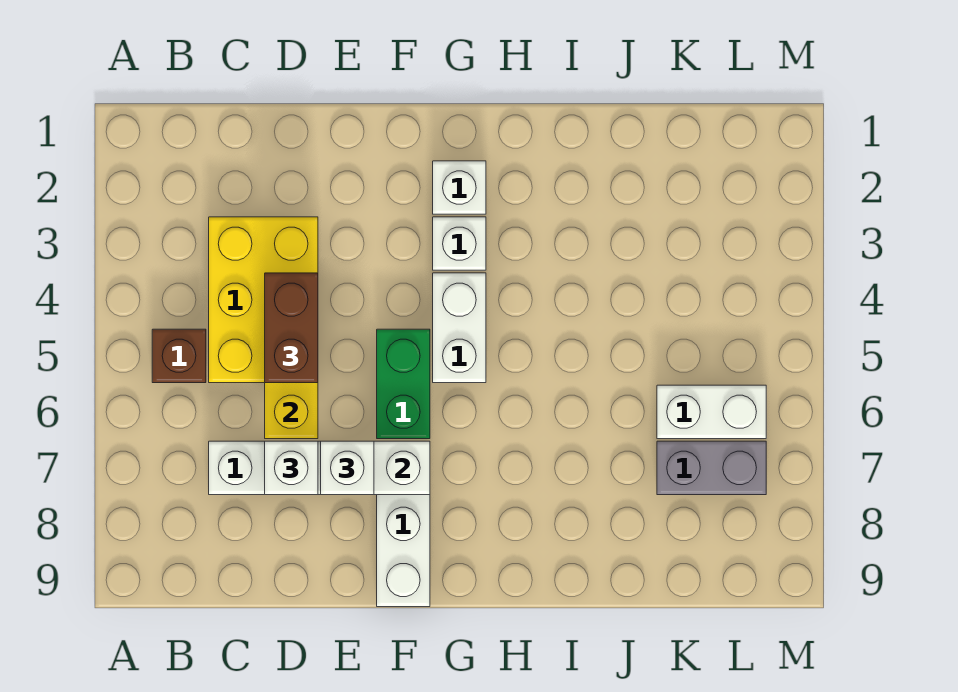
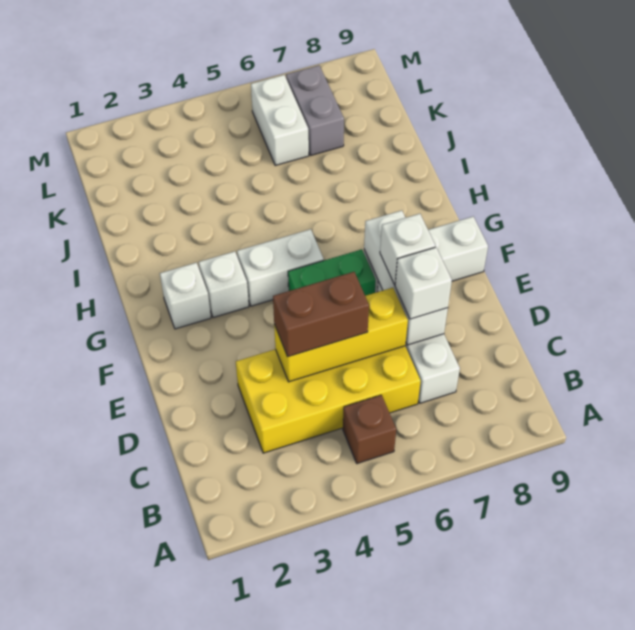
yellow brick C3:D5 level 1 -> yellow brick C3:D6 level 1

